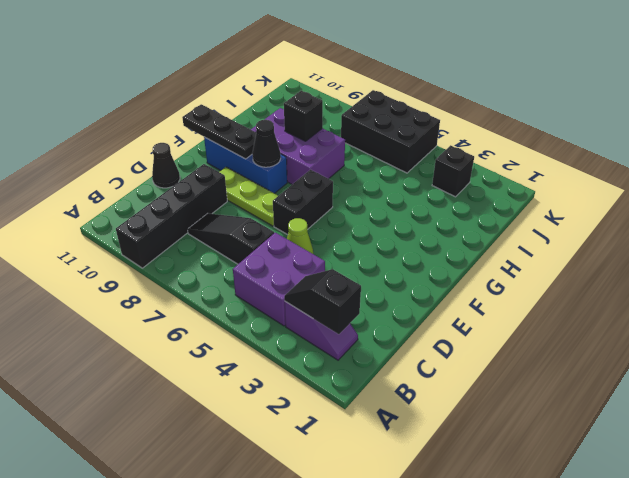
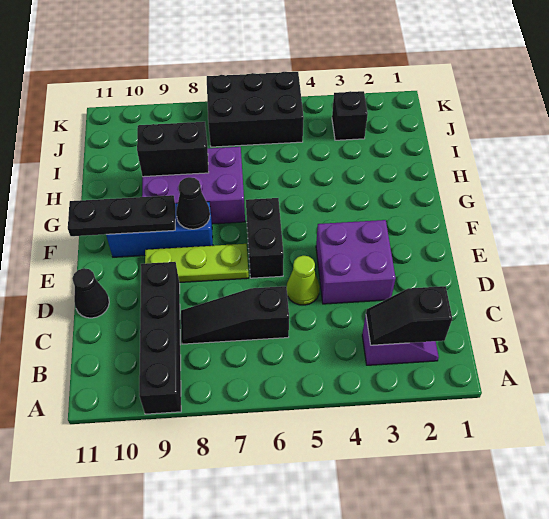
purple brick B4:C5 level 1 -> purple brick D3:E4 level 1
black brick H8 level 2 -> black brick H8:H9 level 2

